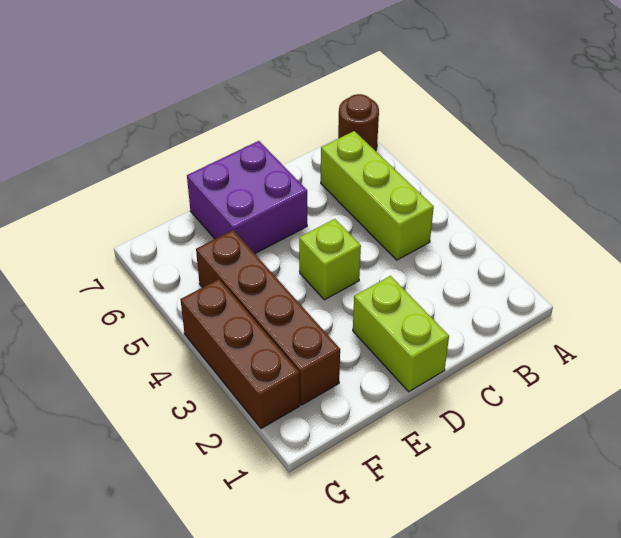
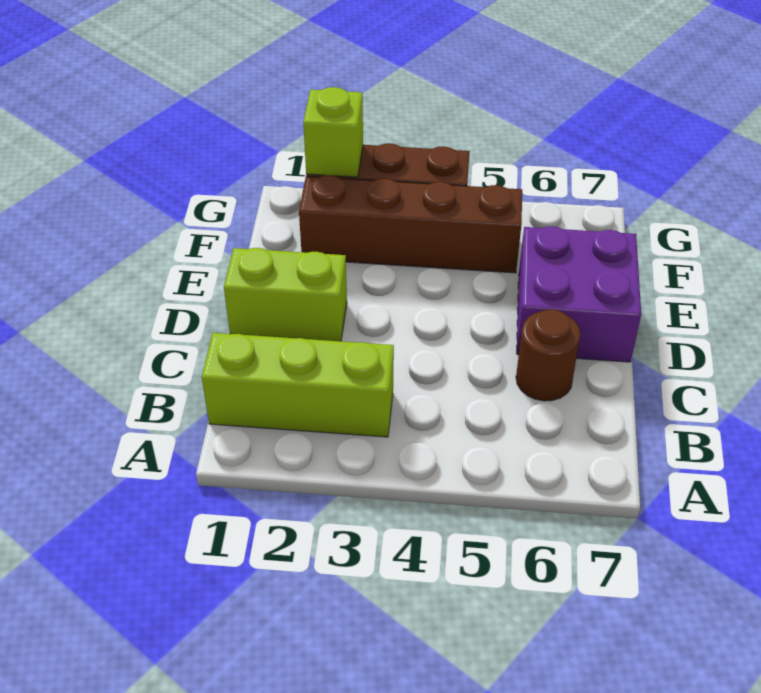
brown round brick A7 level 1 -> brown round brick C6 level 1
lime brick B4:B6 level 1 -> lime brick B1:B3 level 1
lime brick D4 level 1 -> lime brick G2 level 2

